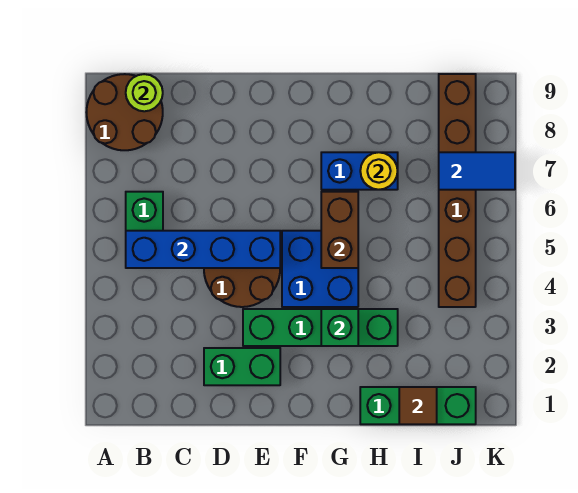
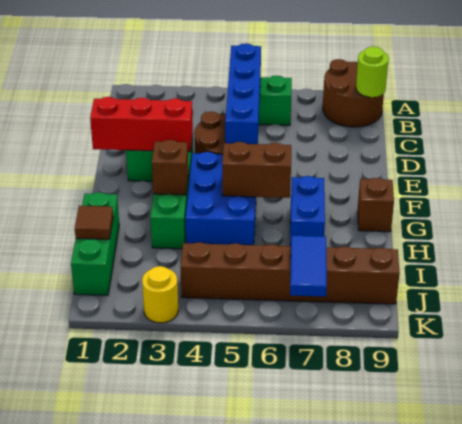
none -> red brick E1:E3 level 2
blue brick F4:G5 level 1 -> blue brick F4:H5 level 1
green brick G3 level 2 -> brown brick G3 level 2
none -> brown brick G9 level 1
yellow round brick H7 level 2 -> yellow round brick K3 level 1

